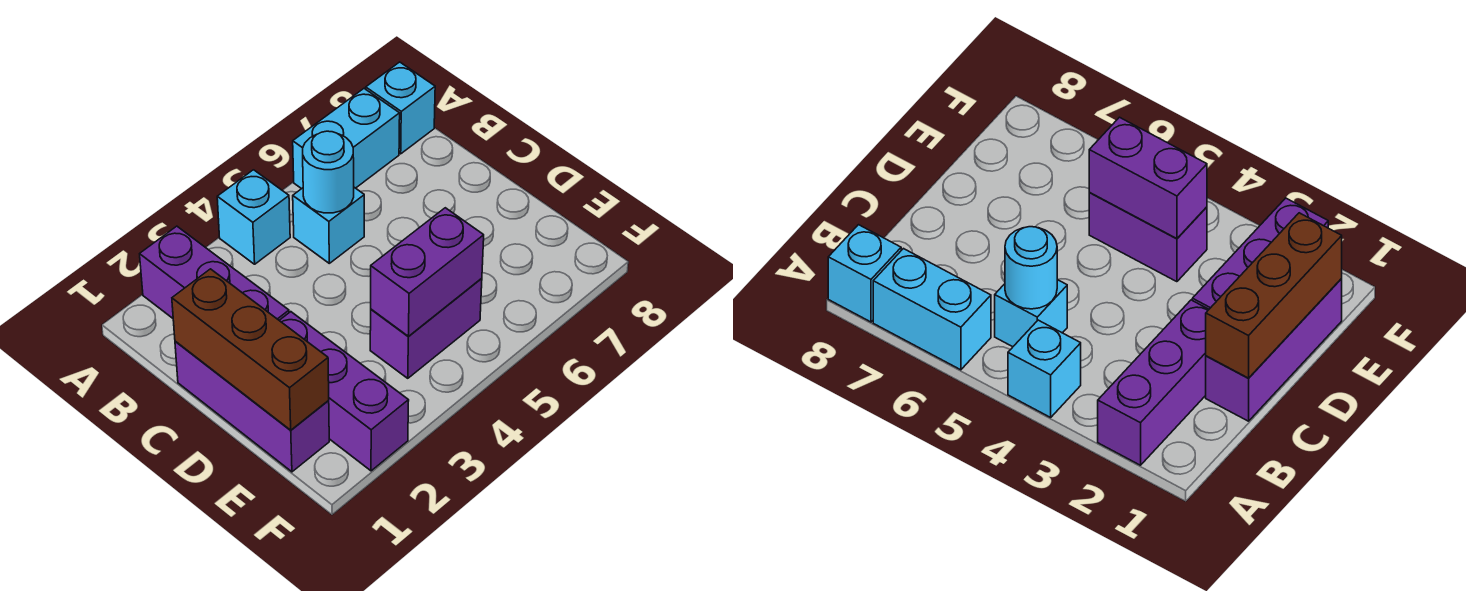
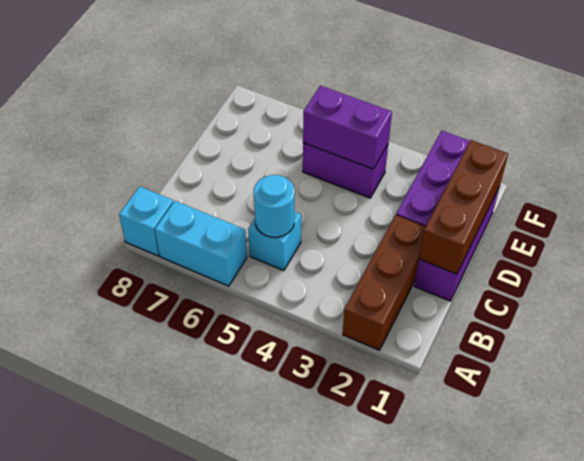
purple brick A2:C2 level 1 -> brown brick A2:C2 level 1
cyan brick A4 level 1 -> none

